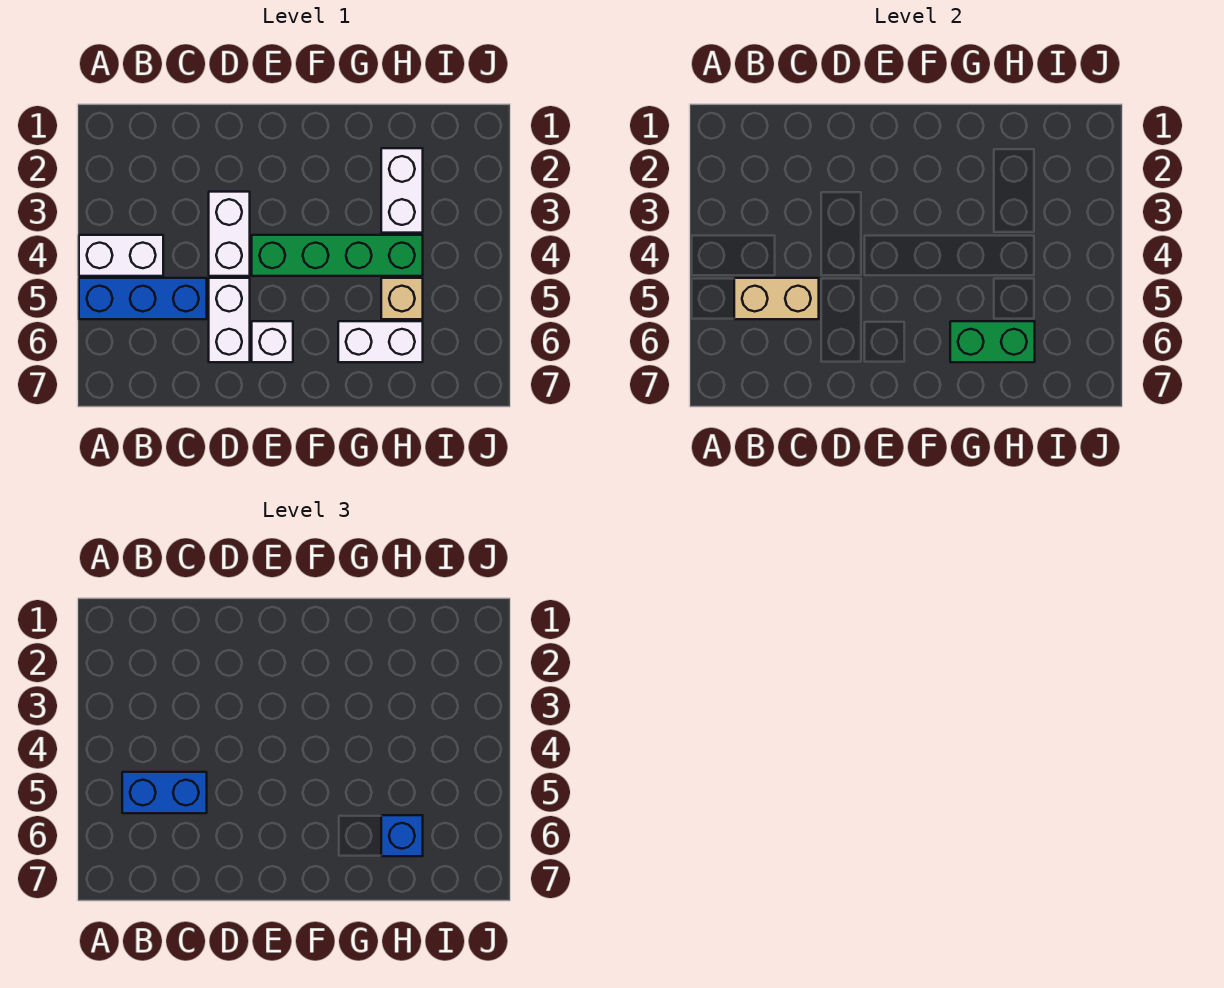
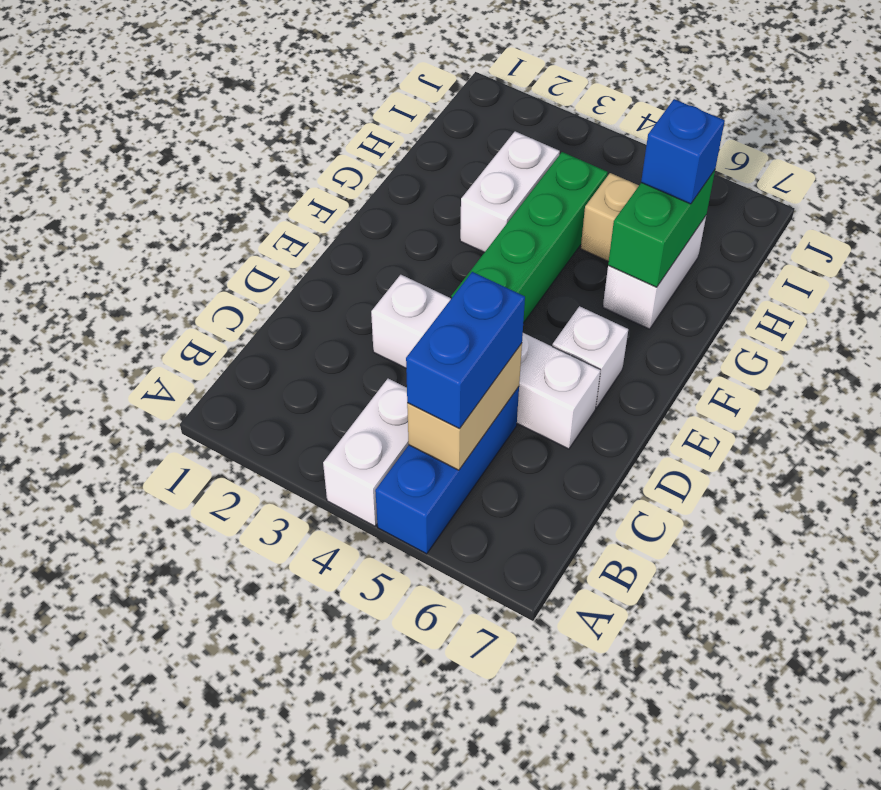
white brick H2:H3 level 1 -> white brick G3:H3 level 1

